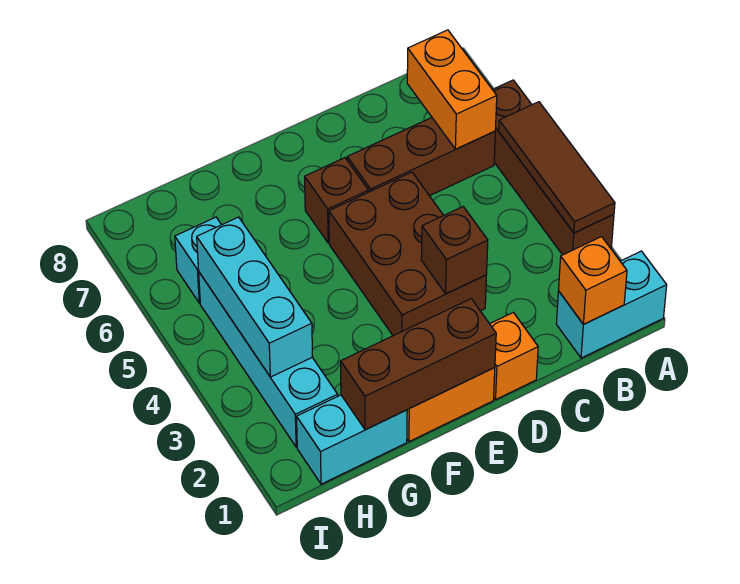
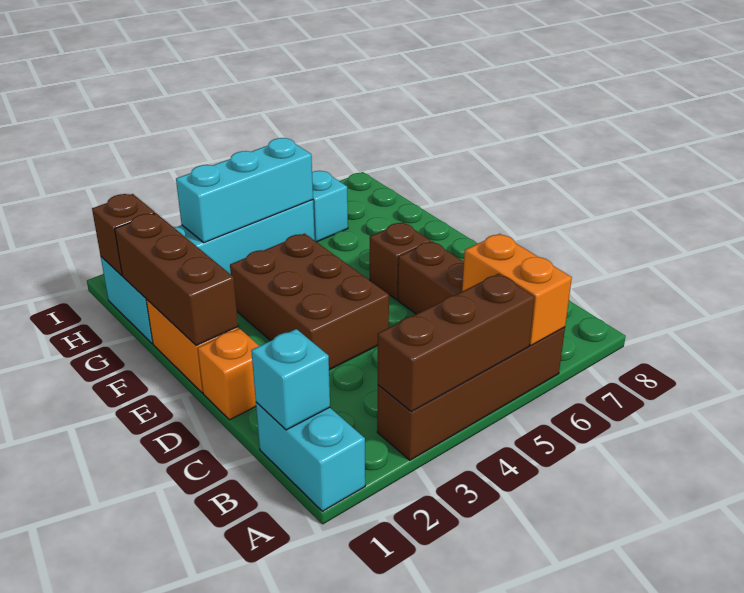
brown tile A3:A5 level 2 -> brown brick A3:A5 level 2
orange brick B1 level 2 -> cyan brick B1 level 2
orange brick B6:B7 level 2 -> orange brick A6:B6 level 2
brown brick D3:E5 level 1 -> brown brick D3:F4 level 1
brown brick D3 level 2 -> brown brick H1 level 2

